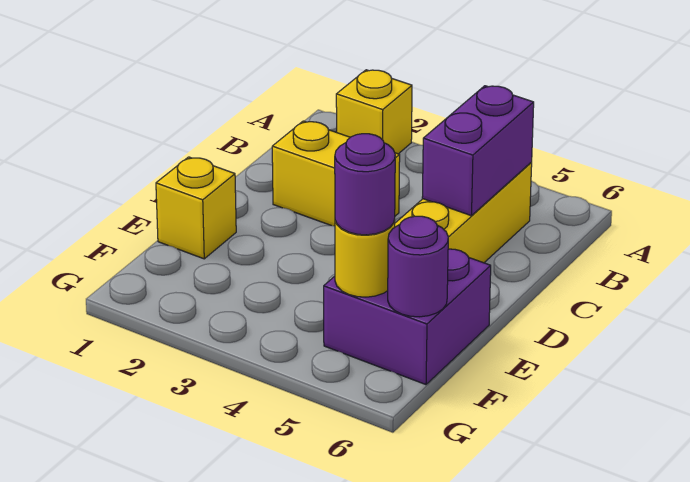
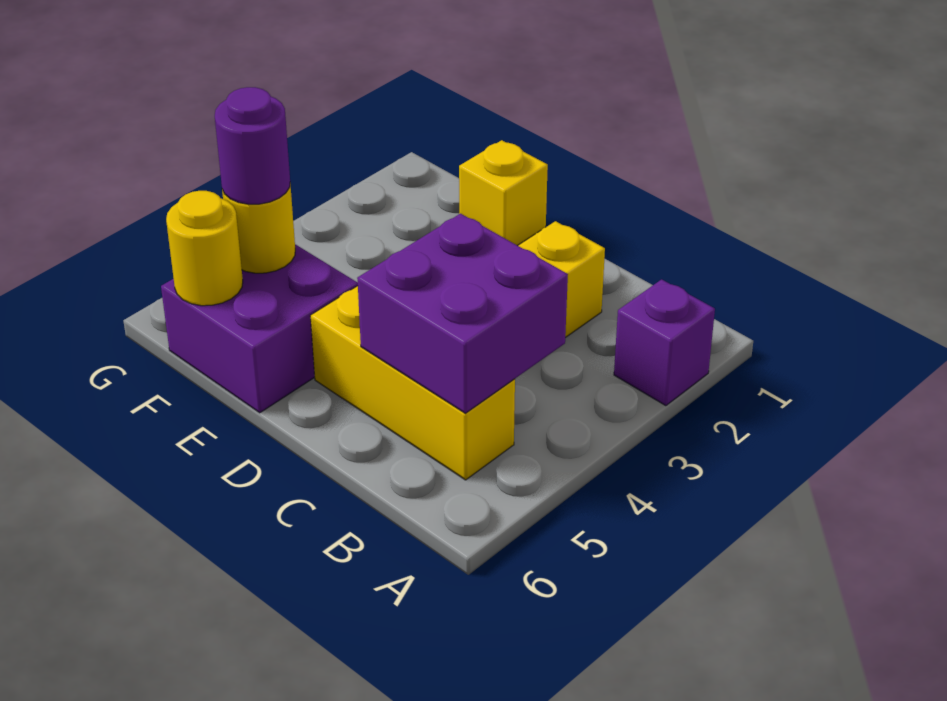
yellow brick A2 level 1 -> purple brick A2 level 1
purple brick B5:C5 level 2 -> purple brick B4:C5 level 2
purple round brick F6 level 2 -> yellow round brick F6 level 2

